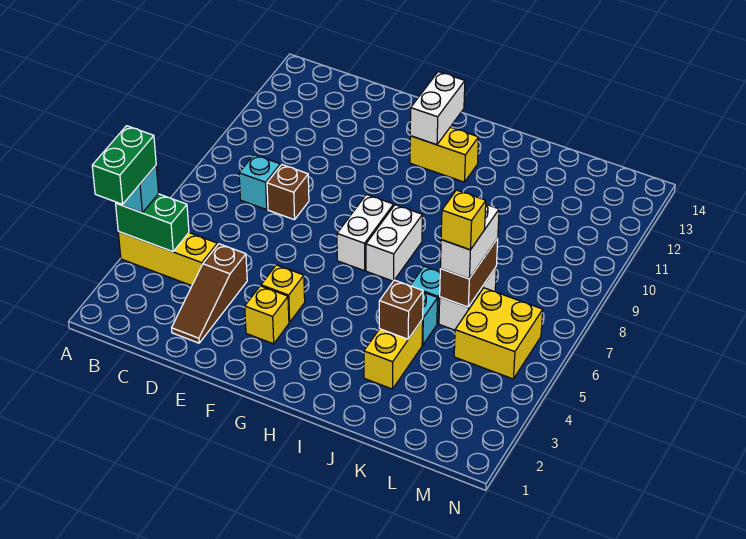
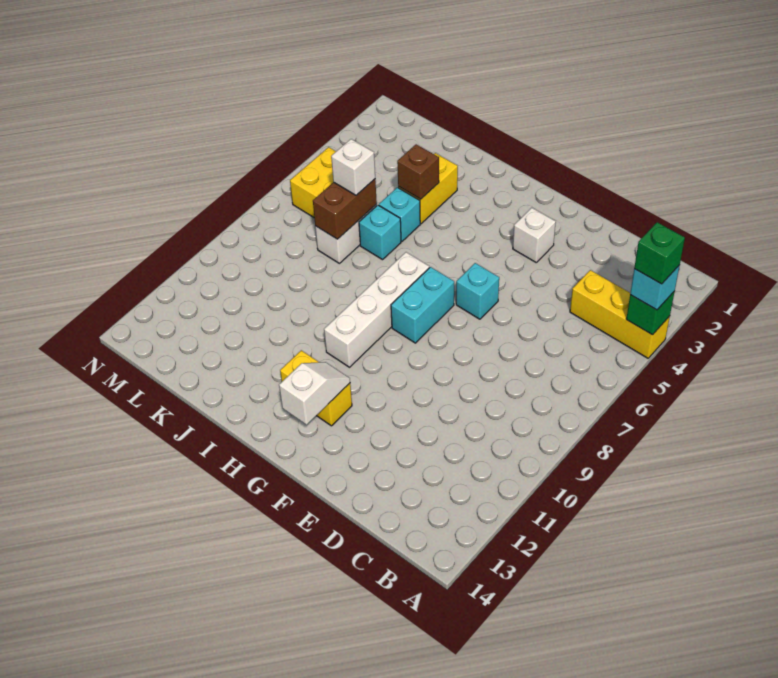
green brick A3:A4 level 4 -> green brick A4 level 4
green brick A4:B4 level 2 -> green brick A4 level 2
cyan brick C8 level 1 -> cyan brick F6 level 1
brown slope D2:D4 level 1 top 4 -> none
brown brick D8 level 1 -> none
yellow brick F3 level 1 -> white brick F3 level 1
yellow brick F4 level 1 -> none
white brick G7:G8 level 1 -> cyan brick G7:G8 level 1
white brick G12:G13 level 2 -> white slope G12:G13 level 2 top 13
white brick H7:H8 level 1 -> white brick H7:H10 level 1
white brick K6:K7 level 3 -> white brick K6 level 3
yellow brick K6 level 4 -> none

